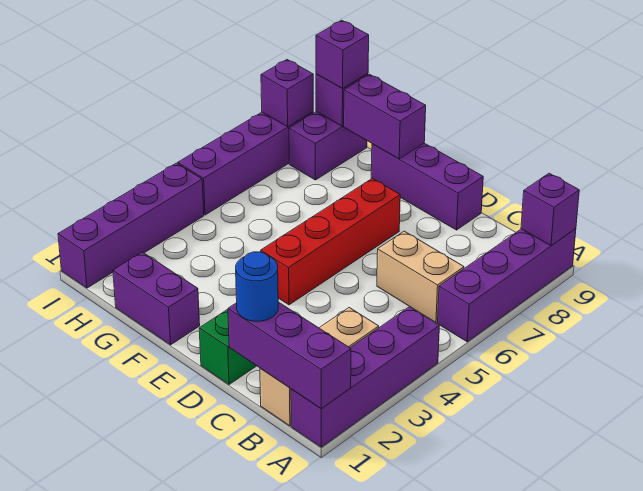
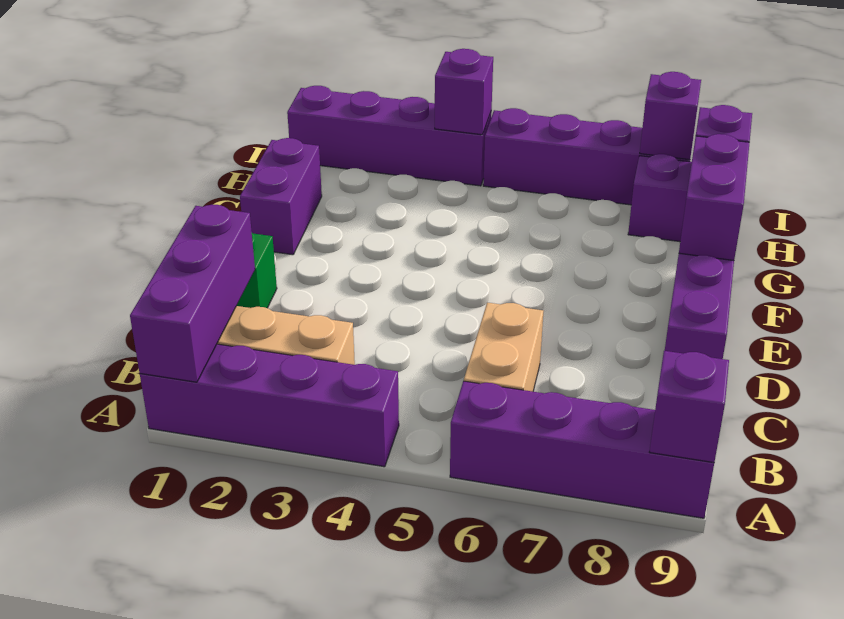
blue round brick C1 level 3 -> none
red brick E4:E7 level 1 -> none
purple brick H9 level 3 -> purple brick I4 level 2

